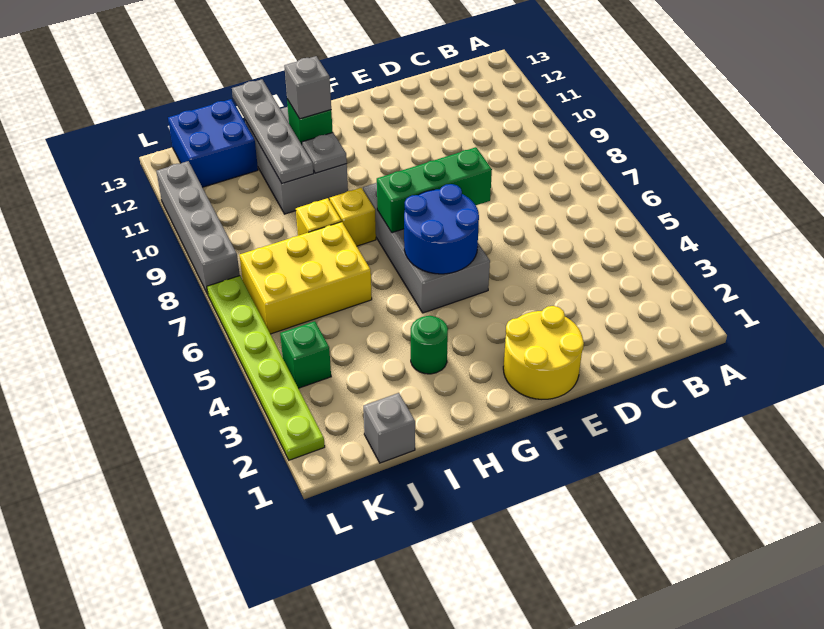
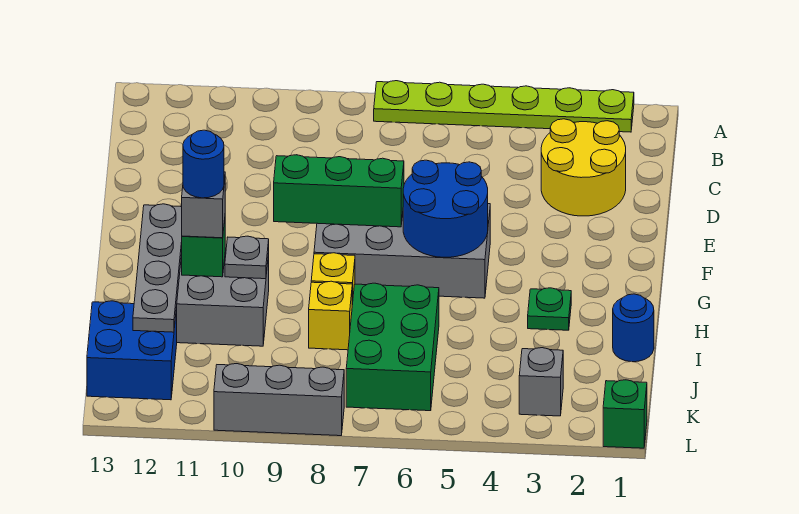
yellow round brick E1:F2 level 1 -> yellow round brick C2:D3 level 1
green brick E7:G7 level 2 -> green brick F7:F9 level 2
green round brick H3 level 1 -> green plate H3 level 1
none -> blue round brick H11 level 4
none -> blue round brick I1 level 1
yellow brick I6:K7 level 1 -> green brick I6:K7 level 1
grey plate I10:I13 level 2 -> grey plate G12:J12 level 2
grey brick J1 level 1 -> grey brick K3 level 1
green brick K4 level 1 -> green brick L1 level 1
lime plate L2:L7 level 1 -> lime plate A2:A7 level 1
grey brick L8:L11 level 1 -> grey brick L8:L10 level 1

